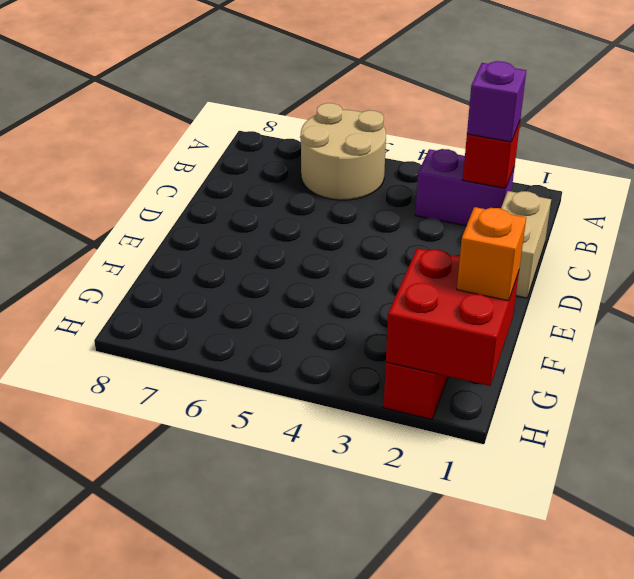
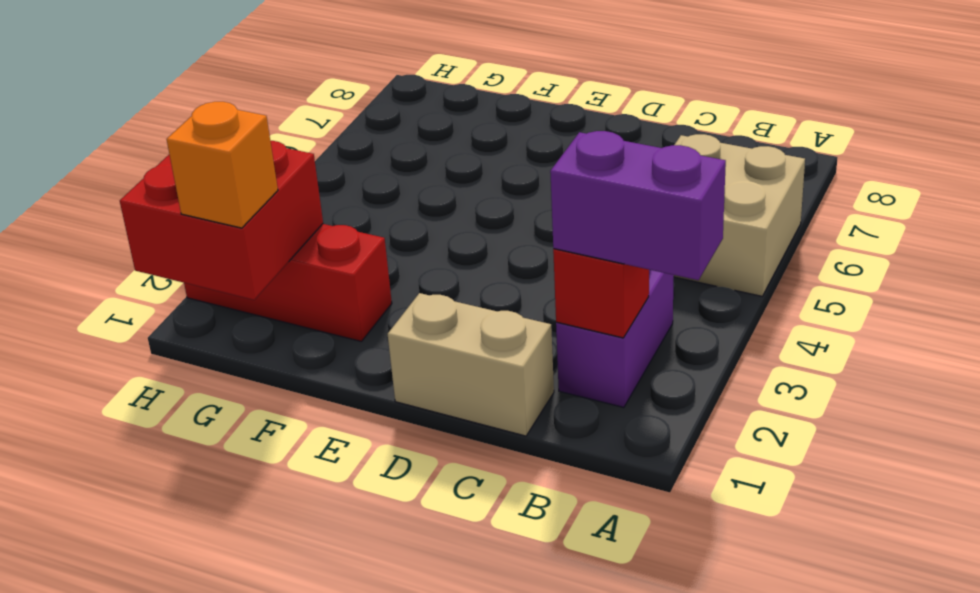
tan round brick A5:B6 level 1 -> tan brick A5:B6 level 1
purple brick B2 level 3 -> purple brick A2:B2 level 3

